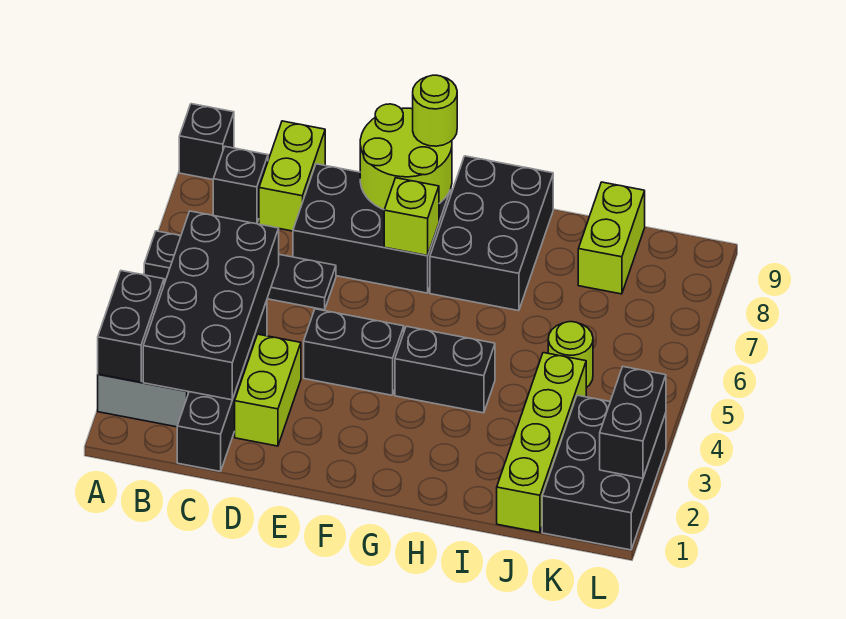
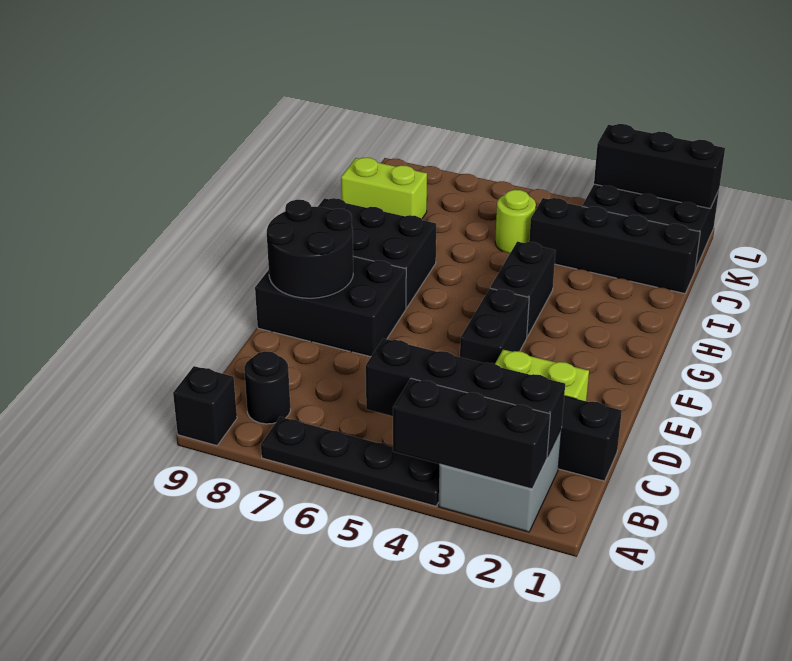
black brick A2:A3 level 2 -> black brick A2:A4 level 2
black plate A6:D6 level 1 -> black plate A4:A7 level 1
black brick B2:C5 level 2 -> black brick B2:B5 level 2
black brick B8 level 1 -> black round brick B8 level 1
lime brick C8:C9 level 1 -> none
black brick D7:F8 level 1 -> black brick E7:F9 level 1
lime round brick E8:F9 level 2 -> black round brick E8:F9 level 2
lime brick F7 level 2 -> none
lime round brick F9 level 3 -> none
lime brick J1:J4 level 1 -> black brick J1:J4 level 1
black brick L2:L3 level 2 -> black brick L1:L3 level 2

